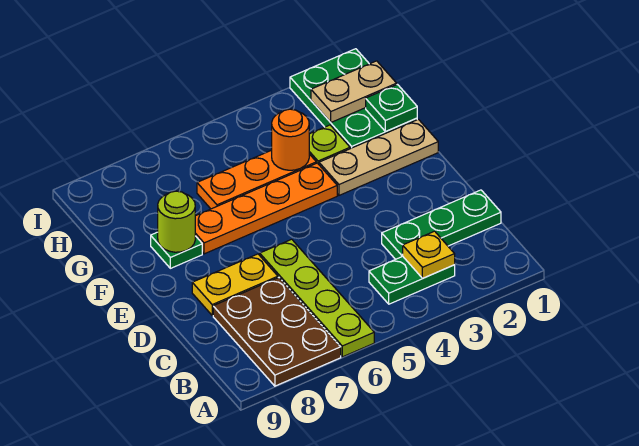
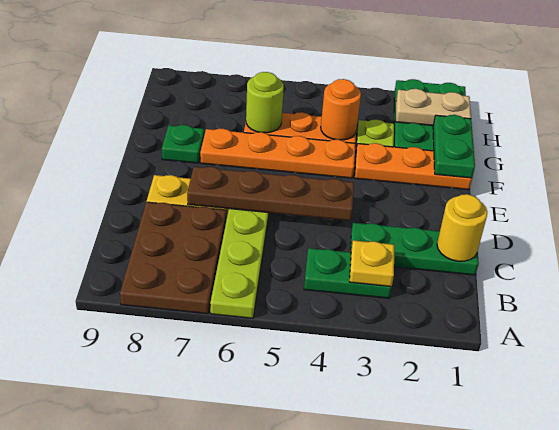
none -> yellow round brick C1 level 2
none -> brown plate D4:D7 level 2
tan plate F1:F3 level 1 -> orange plate F1:F3 level 1
lime round brick F8 level 2 -> lime round brick G6 level 2
green plate G1 level 2 -> green plate F1:G1 level 2

